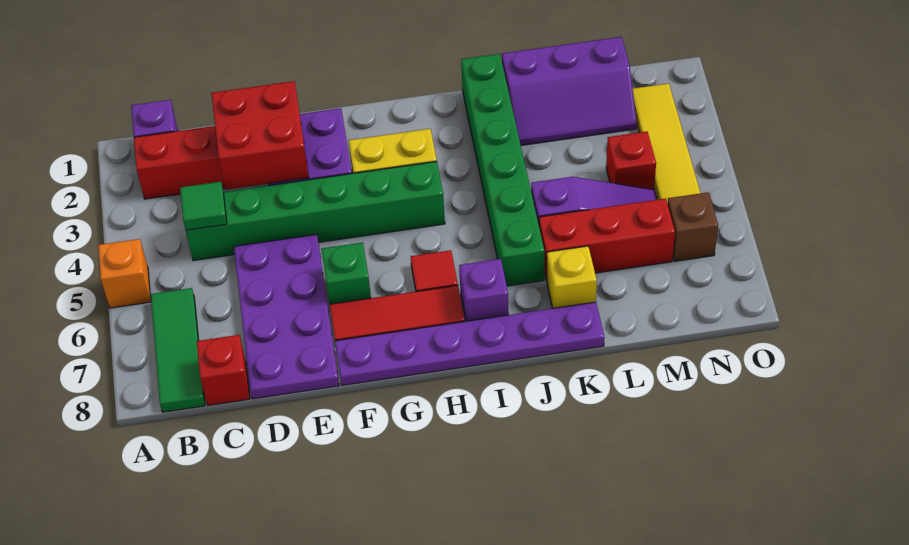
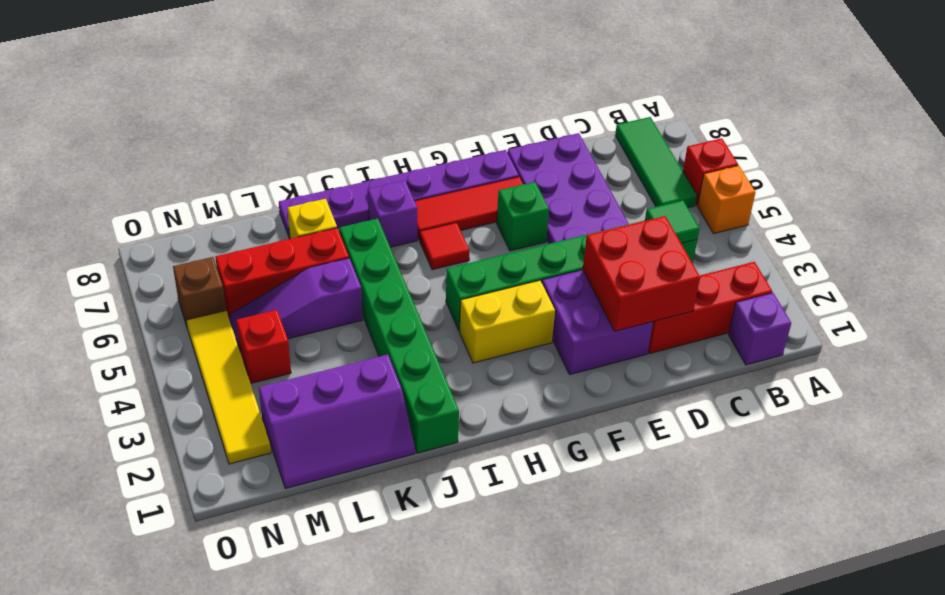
red brick C8 level 1 -> red brick A6 level 1
purple slope K1:M2 level 1 top 1 -> purple slope K1:M2 level 1 top 2

